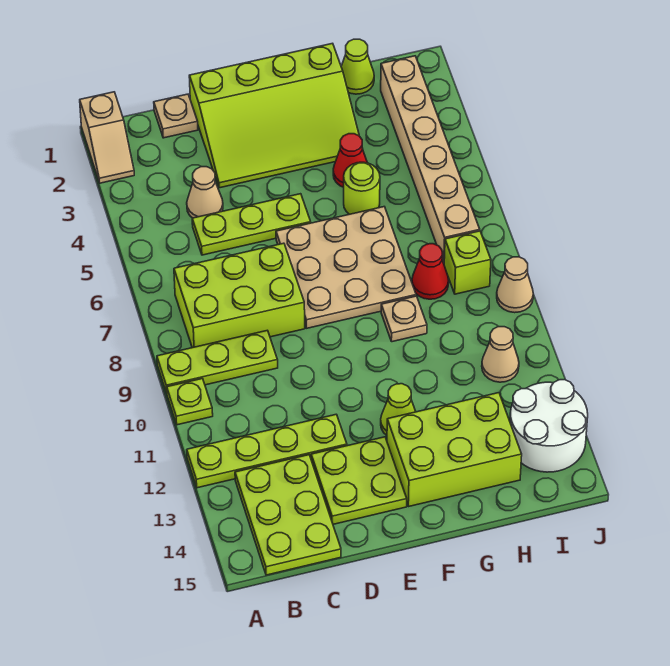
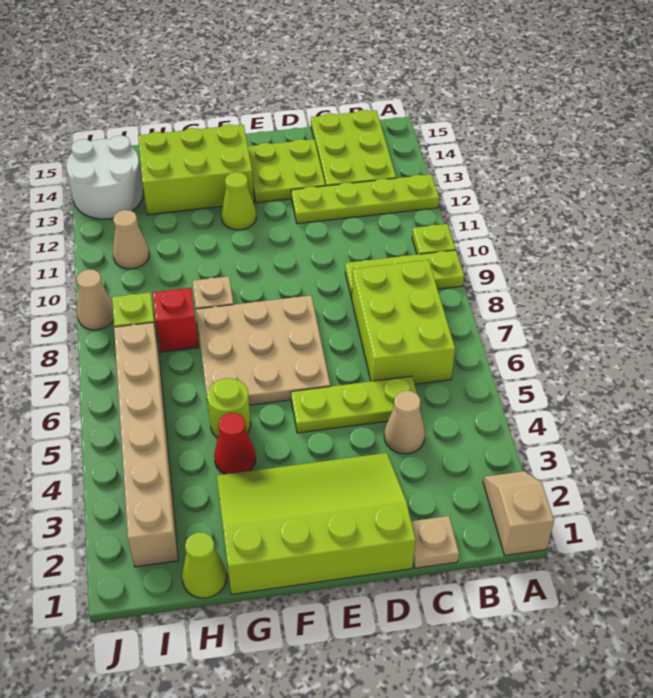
lime brick B7:D8 level 1 -> lime brick B6:C8 level 1
red cone H8 level 1 -> red brick H8 level 1

